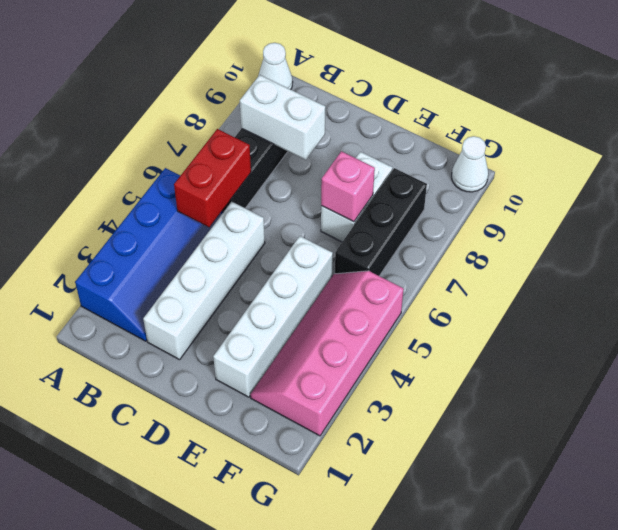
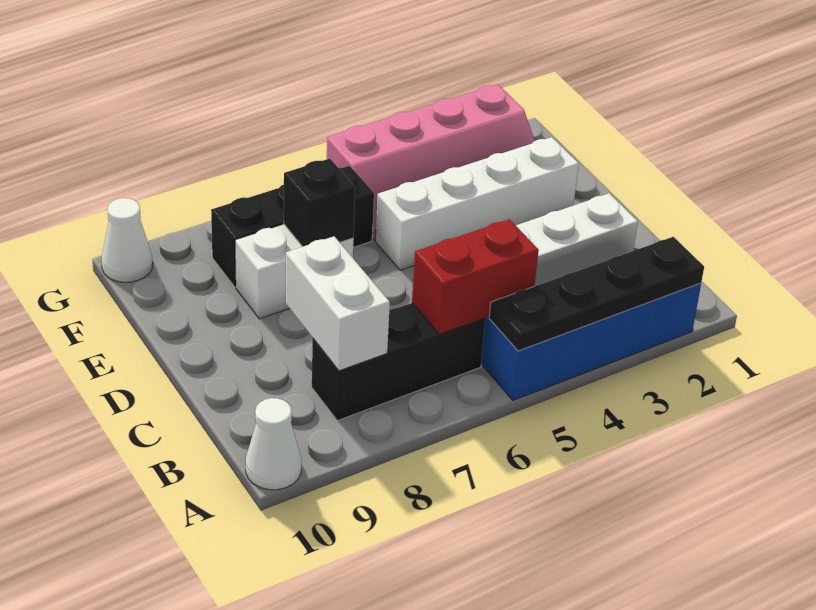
none -> black plate A2:A5 level 2
pink brick E7 level 2 -> black brick E7 level 2

